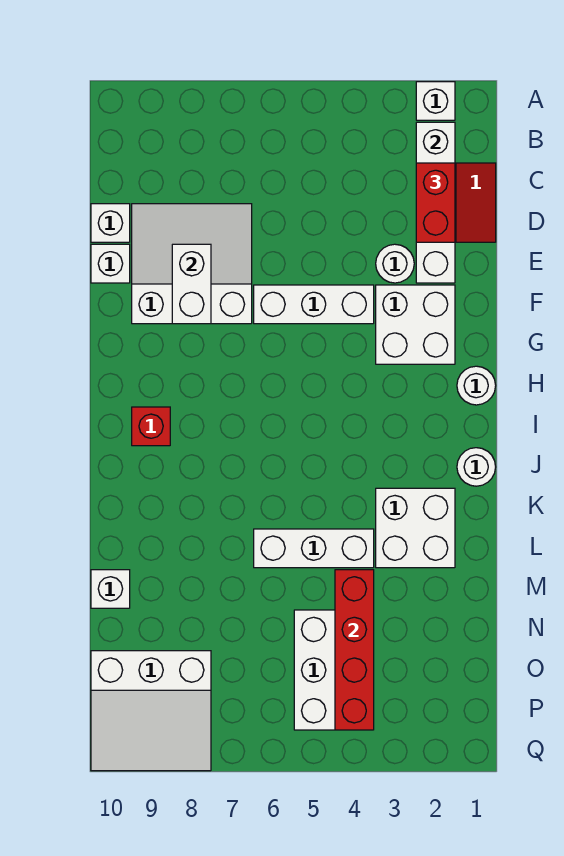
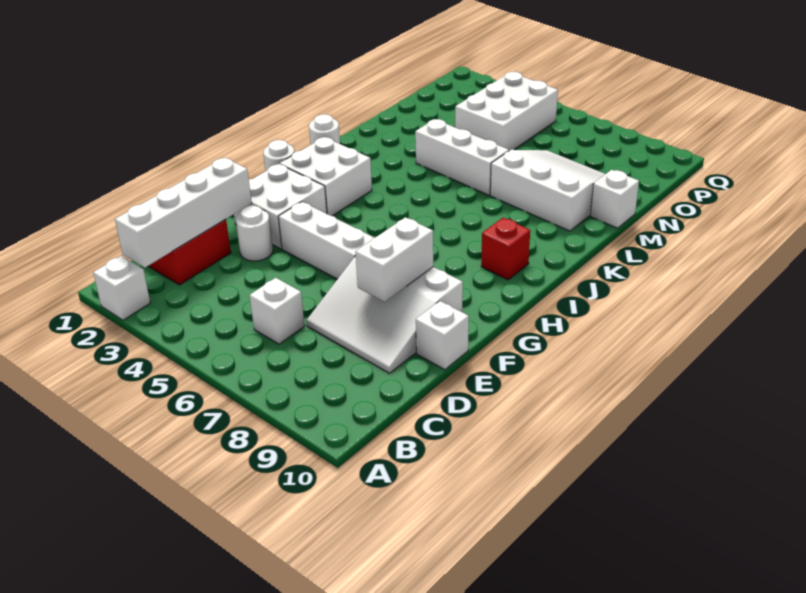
red brick C2:D2 level 3 -> none
white brick D10 level 1 -> white brick C6 level 1
white brick K2:L3 level 1 -> white brick H2:I3 level 1
red brick M4:P4 level 2 -> none
white slope O8:Q10 level 1 top O -> white slope L7:N9 level 1 top L

